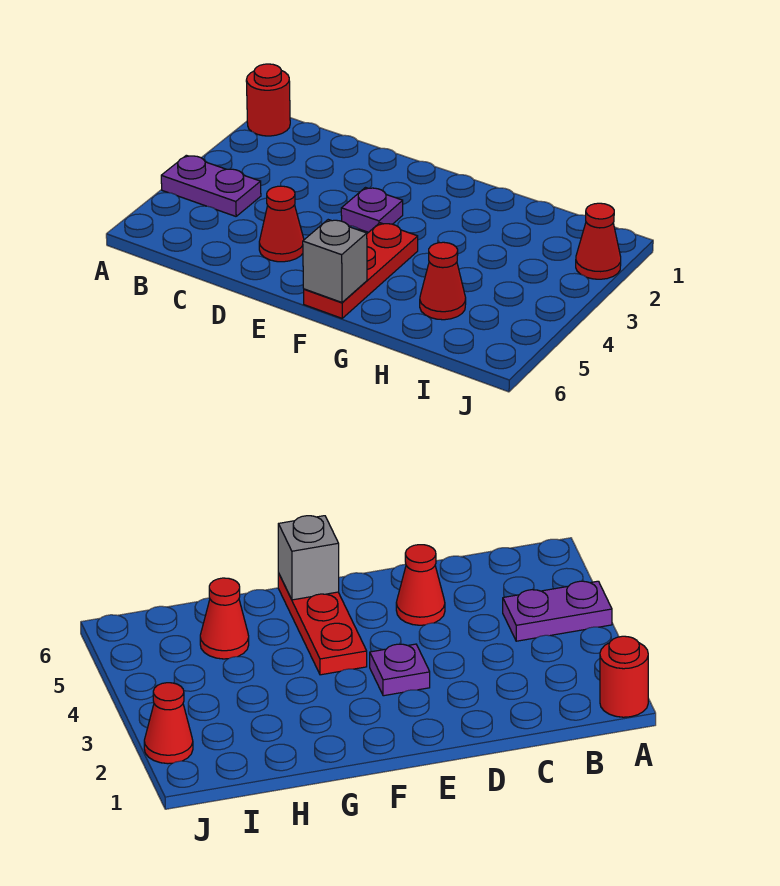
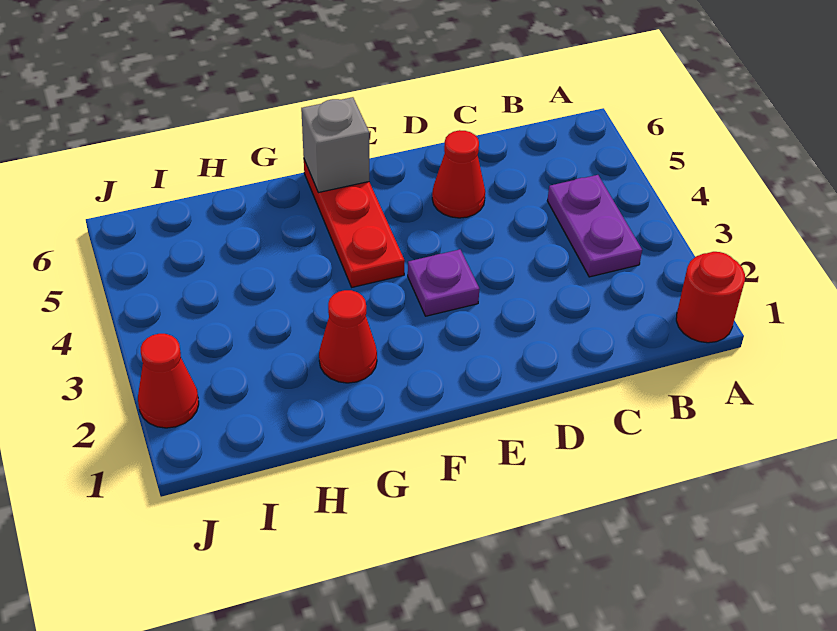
purple plate A4:B4 level 1 -> purple plate B3:B4 level 1
red cone H5 level 1 -> red cone G2 level 1

